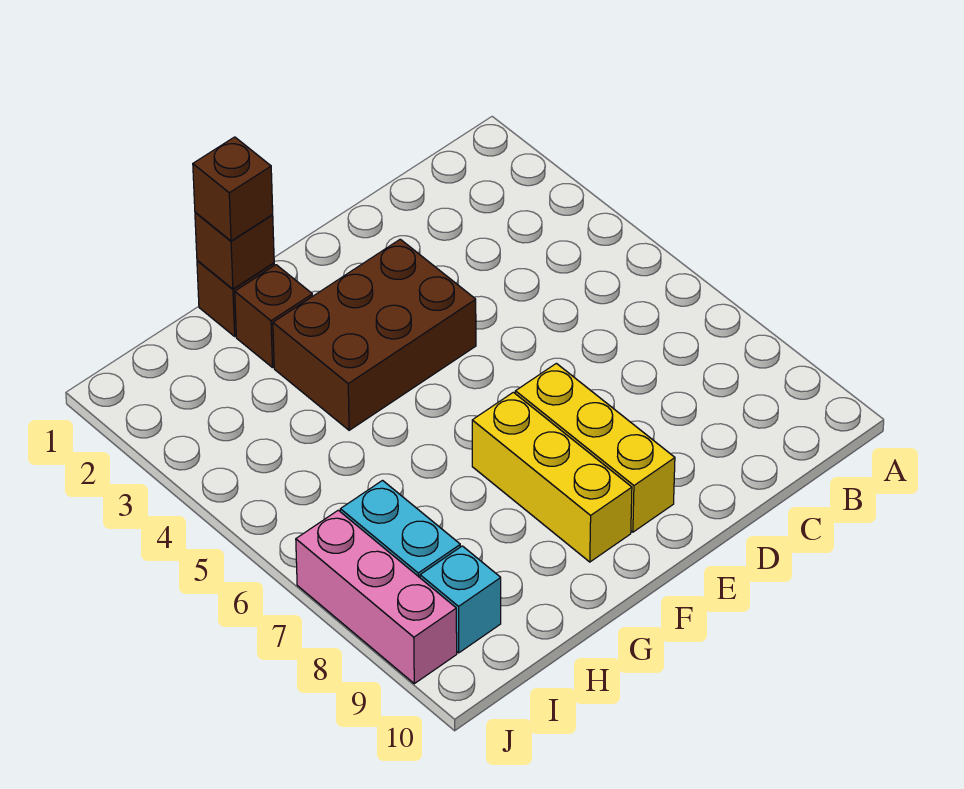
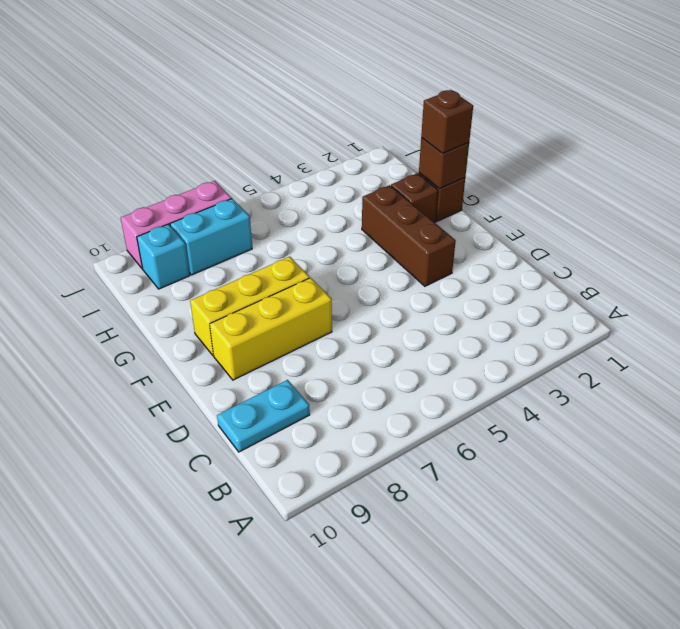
none -> cyan plate C9:C10 level 1
brown brick E3:G4 level 1 -> brown brick E3:G3 level 1

